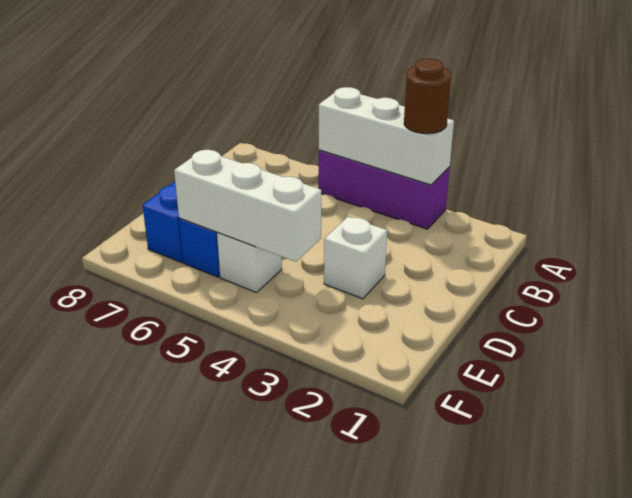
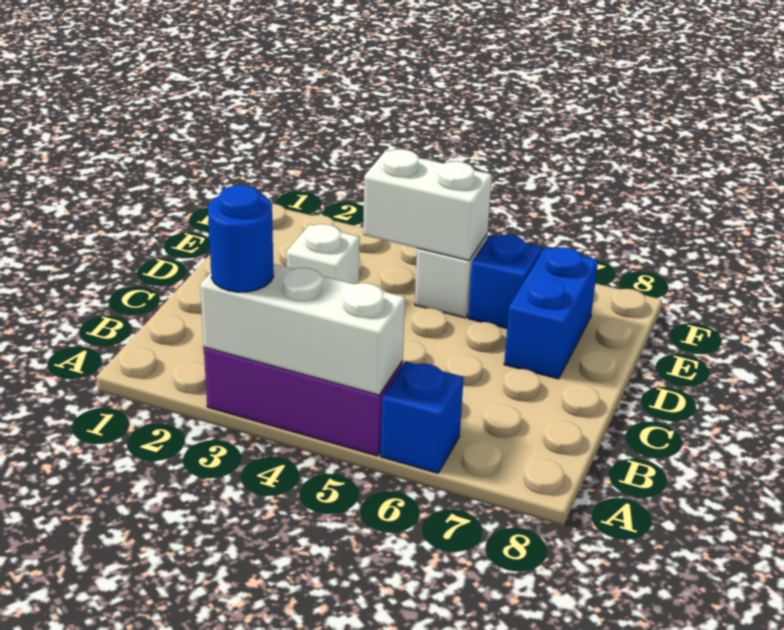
brown round brick A3 level 3 -> blue round brick A3 level 3
none -> blue brick A6 level 1
white brick E4:E6 level 2 -> white brick E4:E5 level 2

